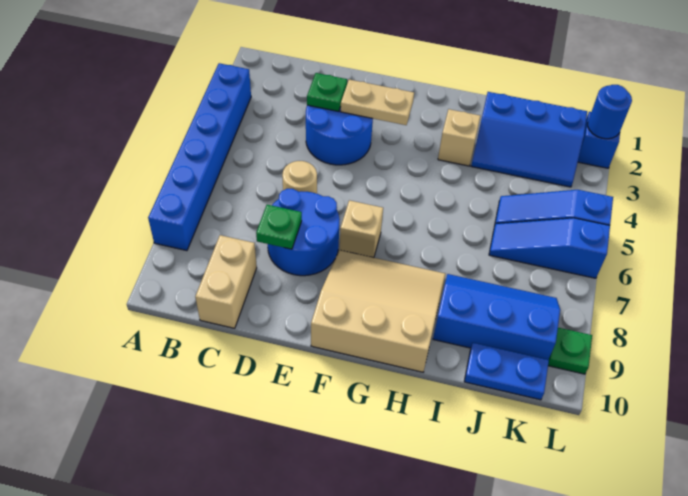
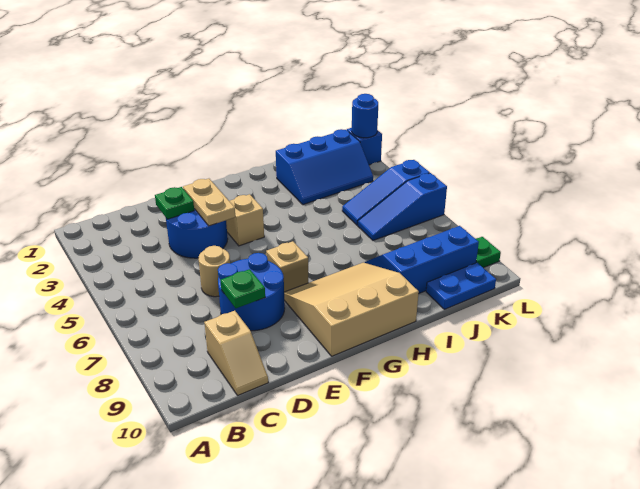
blue brick A3:A8 level 1 -> none
tan brick C9:C10 level 1 -> tan slope C9:C10 level 1 top 9
tan plate E3:F3 level 2 -> tan plate E3:E4 level 2
tan brick H3 level 1 -> tan brick F4 level 1

